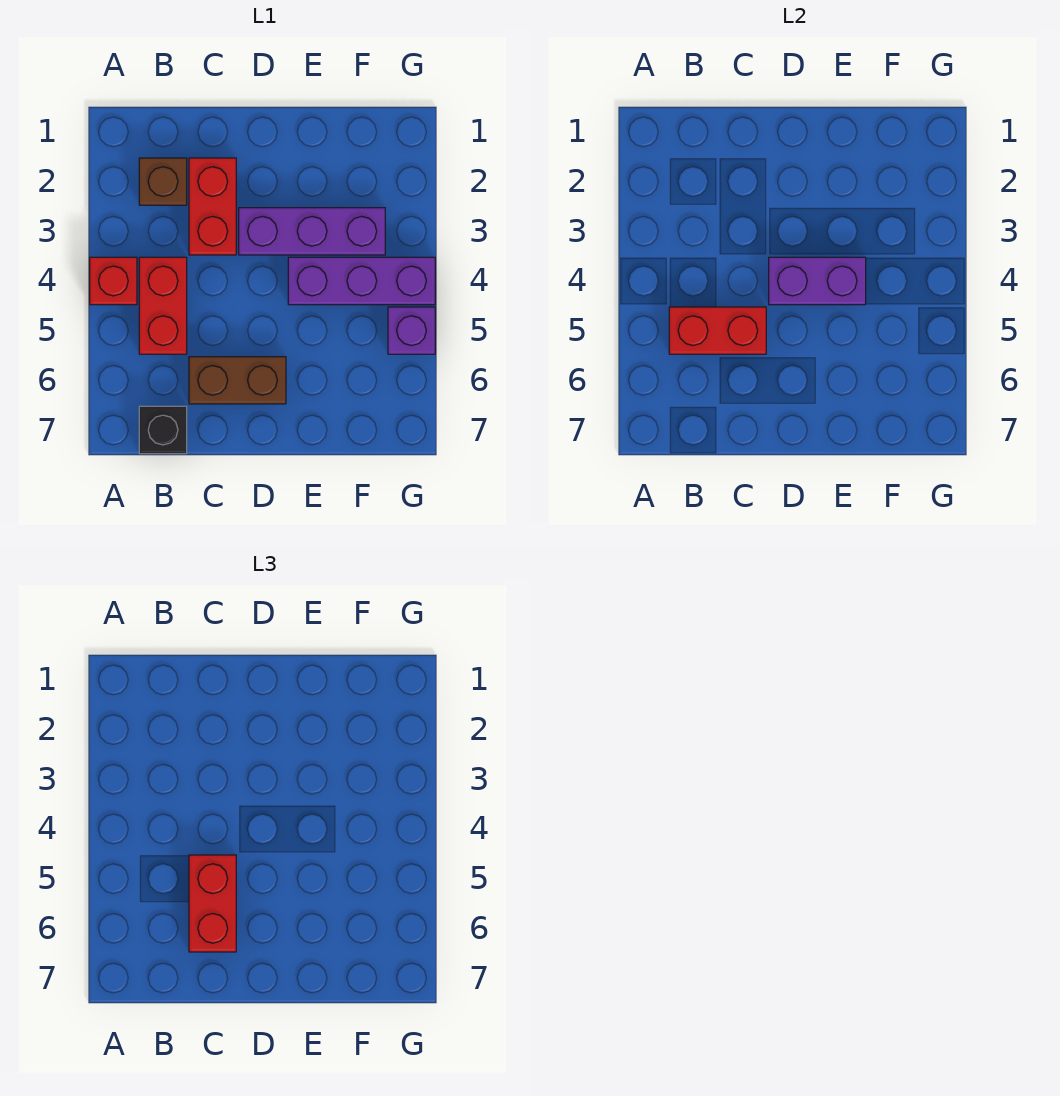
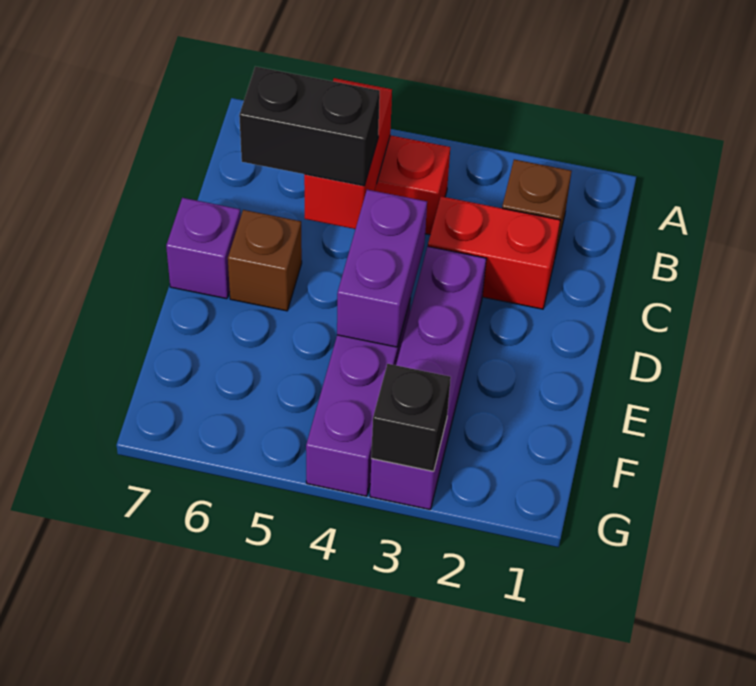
red brick A4 level 1 -> none
black brick B7 level 1 -> black brick G3 level 2
red brick C5:C6 level 3 -> black brick C5:C6 level 3
brown brick C6:D6 level 1 -> brown brick D6 level 1
purple brick D3:F3 level 1 -> purple brick D3:G3 level 1
purple brick G5 level 1 -> purple brick D7 level 1

